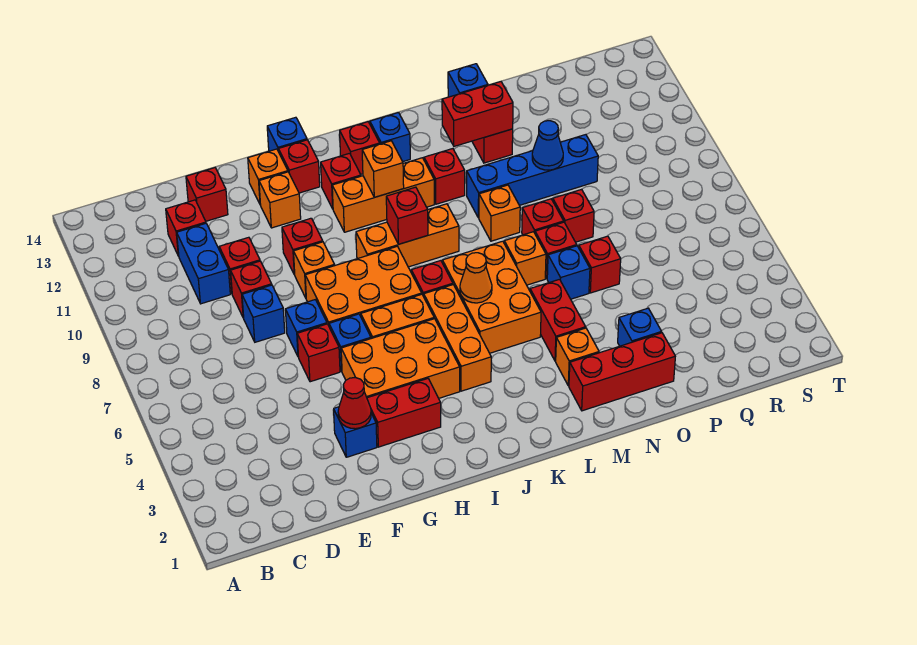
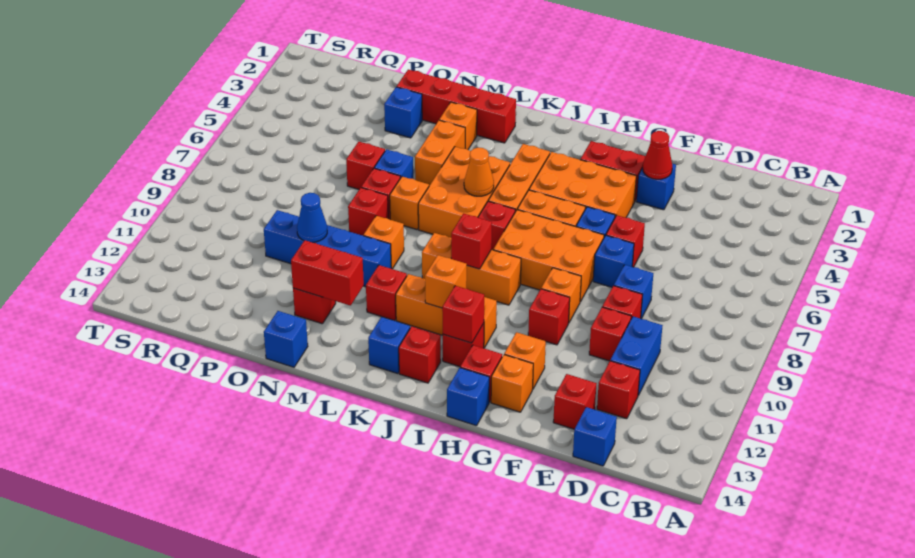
none -> blue brick D14 level 1
red brick M2:O2 level 1 -> red brick L2:O2 level 1
red brick M4:M5 level 1 -> orange brick M4:M5 level 1
red brick O8 level 1 -> red brick I12 level 2

